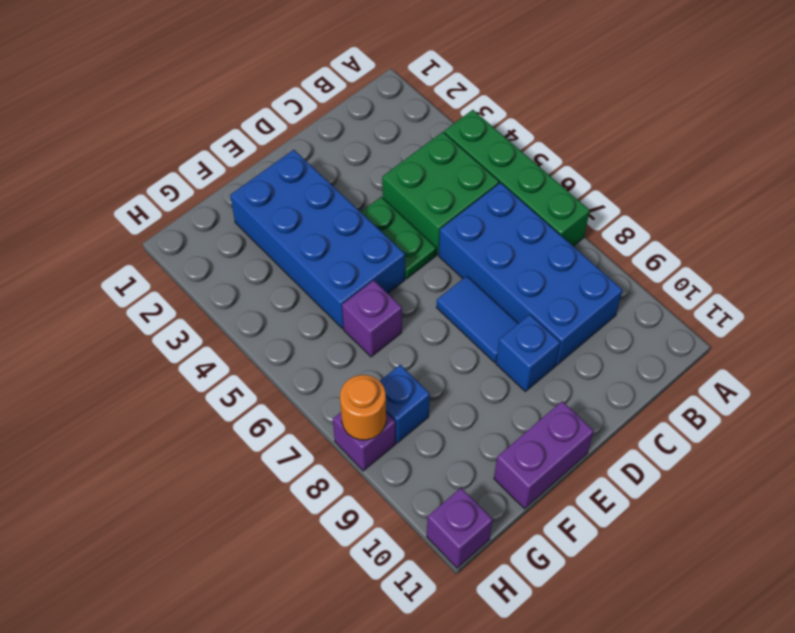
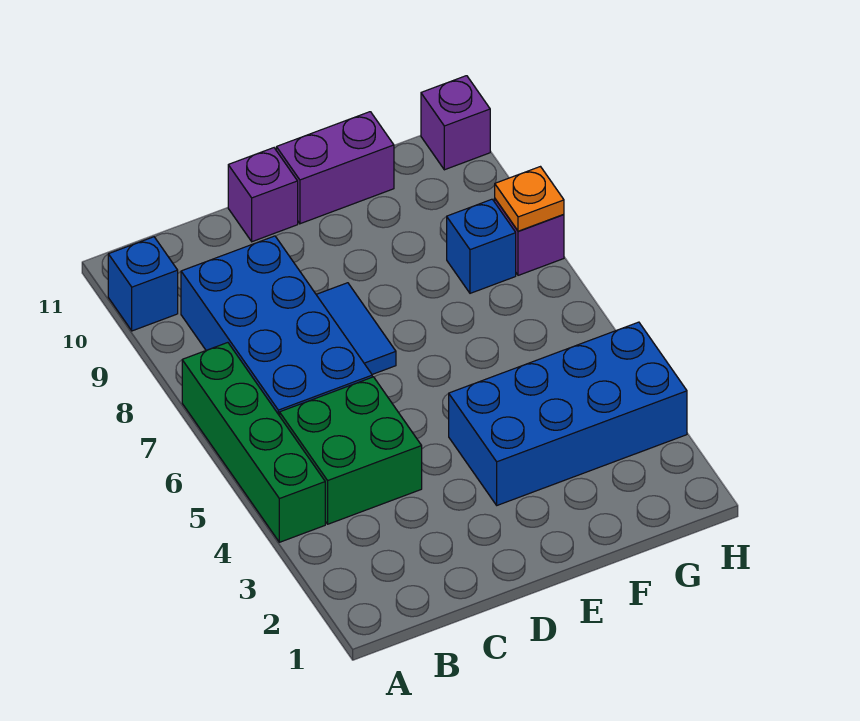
green plate D4:D5 level 1 -> none
blue brick D9 level 1 -> blue brick A10 level 1
blue brick E2:F5 level 1 -> blue brick E3:H4 level 1
purple brick F6 level 1 -> purple brick D11 level 1
orange round brick H8 level 2 -> orange plate H8 level 2

